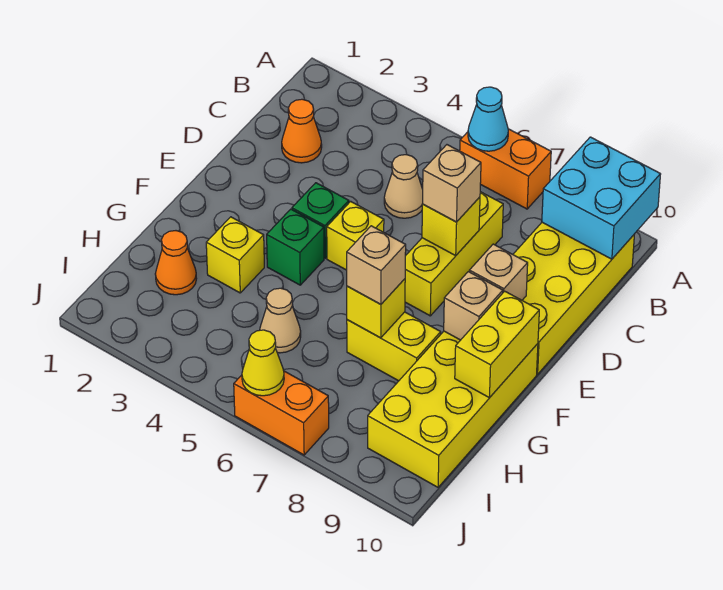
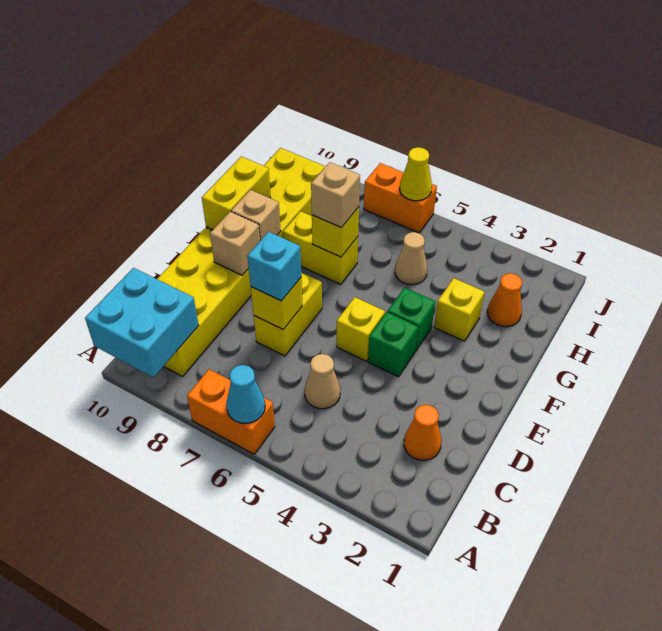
yellow brick C7:E7 level 1 -> yellow brick D7:E7 level 1
tan brick D7 level 3 -> cyan brick D7 level 3

